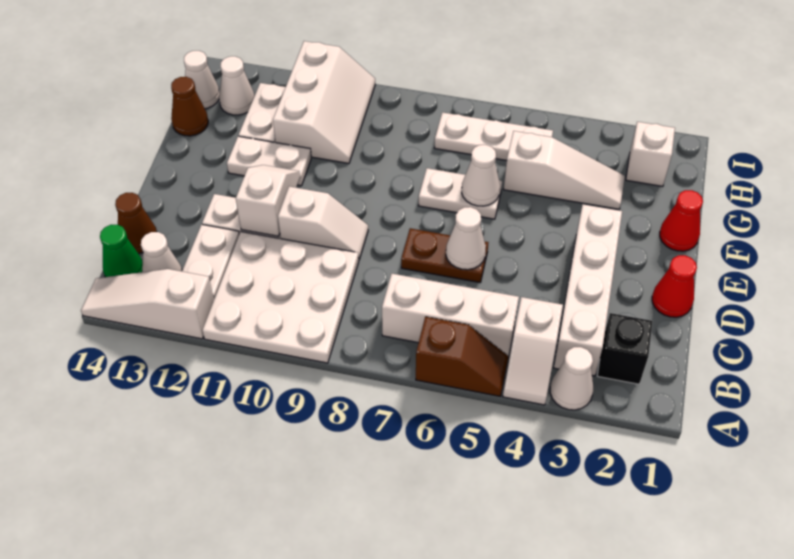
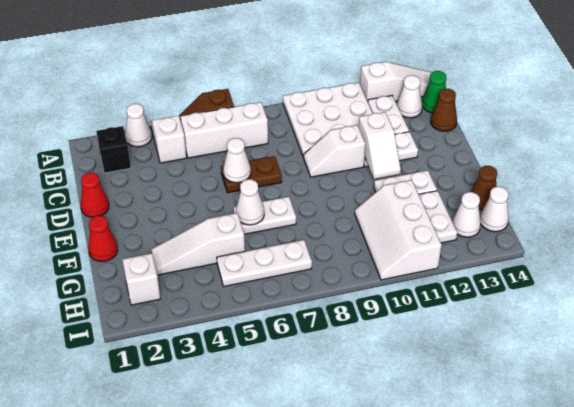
white brick B3:E3 level 1 -> none

